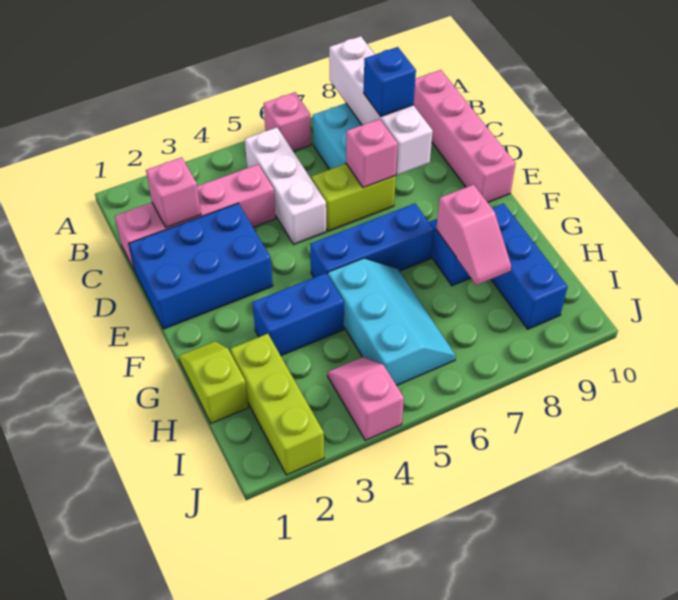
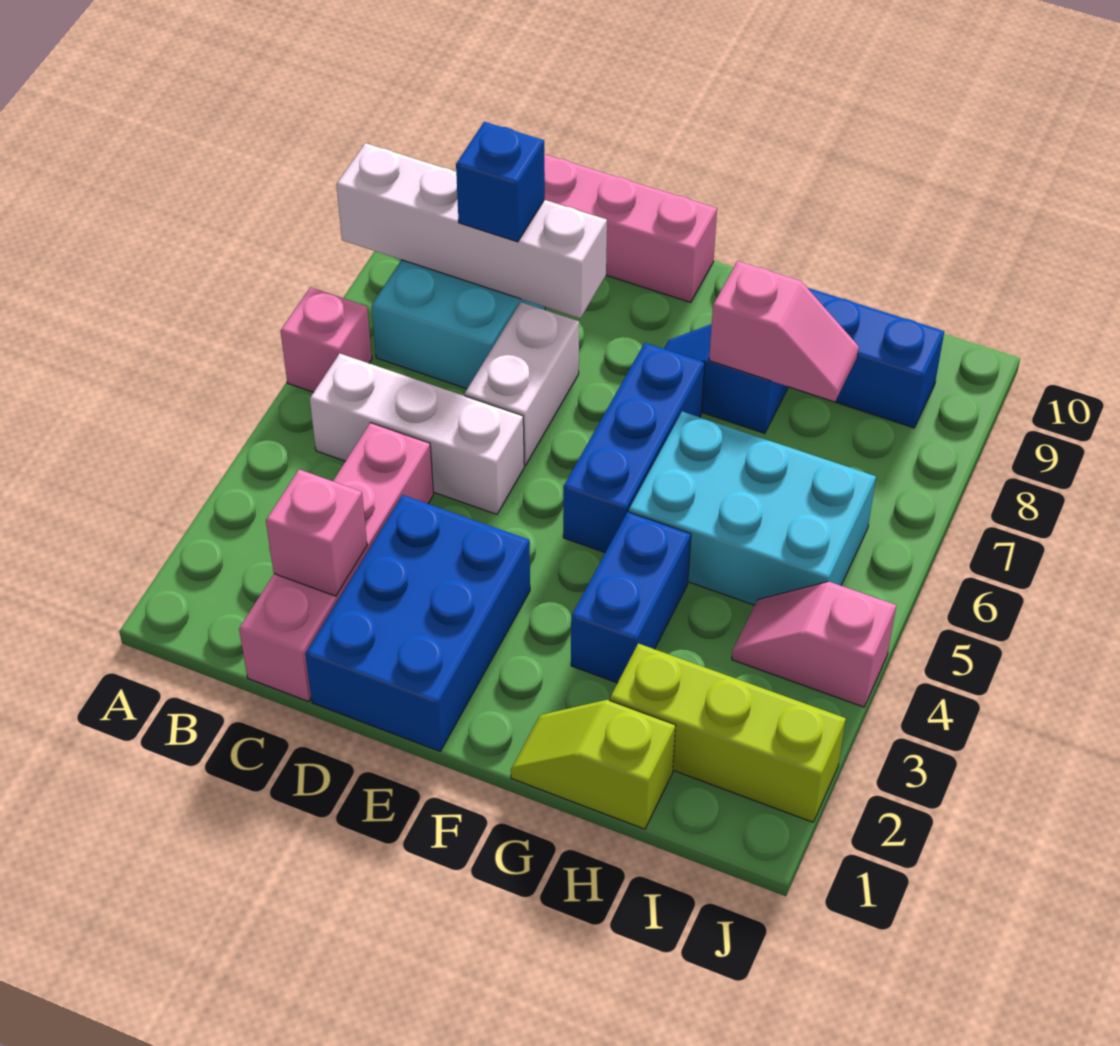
lime brick D6:D7 level 1 -> white brick D6:D7 level 1
pink brick D7 level 2 -> none
cyan slope G5:I6 level 1 top 5 -> cyan brick G5:I6 level 1

